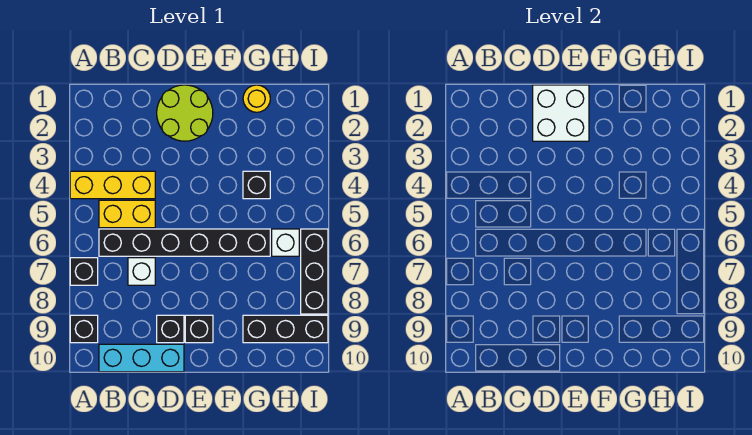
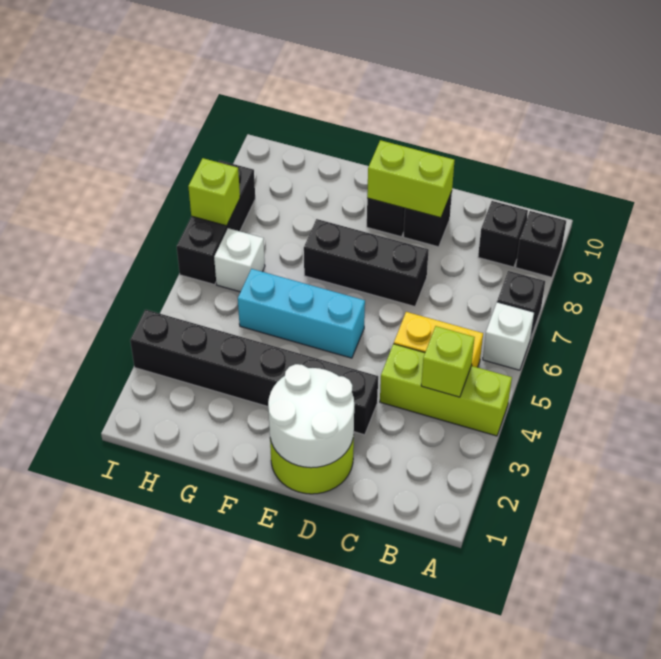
yellow brick A4:C4 level 1 -> lime brick A4:C4 level 1
none -> lime brick B4 level 2
black brick B6:G6 level 1 -> black brick D3:I3 level 1
cyan brick B10:D10 level 1 -> cyan brick E5:G5 level 1
white brick C7 level 1 -> white brick A6 level 1
white brick D1:E2 level 2 -> white round brick D1:E2 level 2
none -> lime brick D9:E9 level 2
yellow round brick G1 level 1 -> none
black brick G4 level 1 -> black brick B9 level 1
black brick G9:I9 level 1 -> black brick D7:F7 level 1
none -> lime brick I7 level 2

